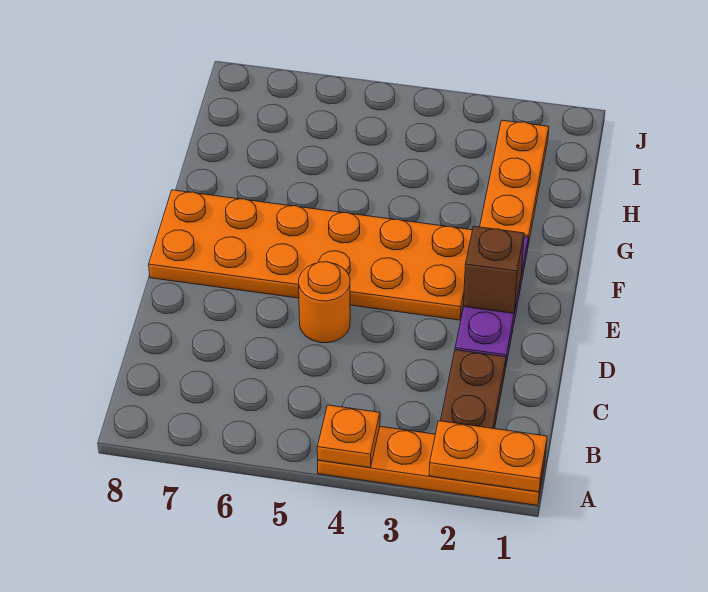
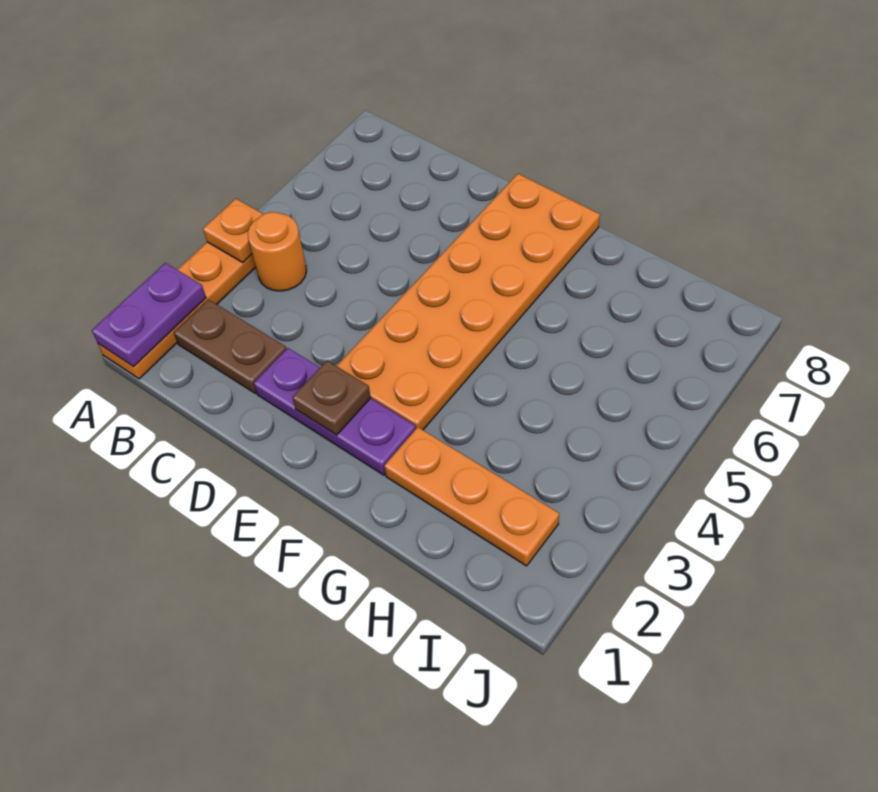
orange plate A1:A2 level 2 -> purple plate A1:A2 level 2
orange round brick D5 level 1 -> orange round brick B4 level 1
brown brick E2 level 2 -> brown plate E2 level 2

